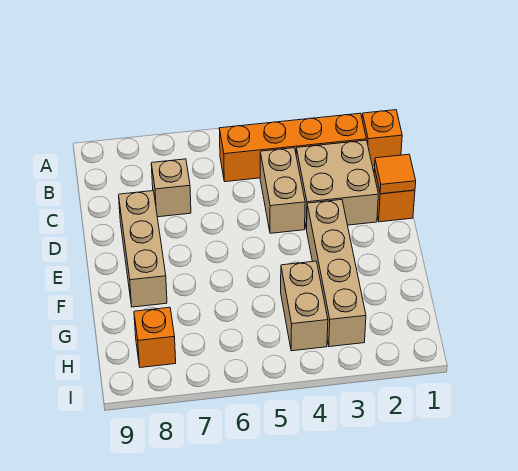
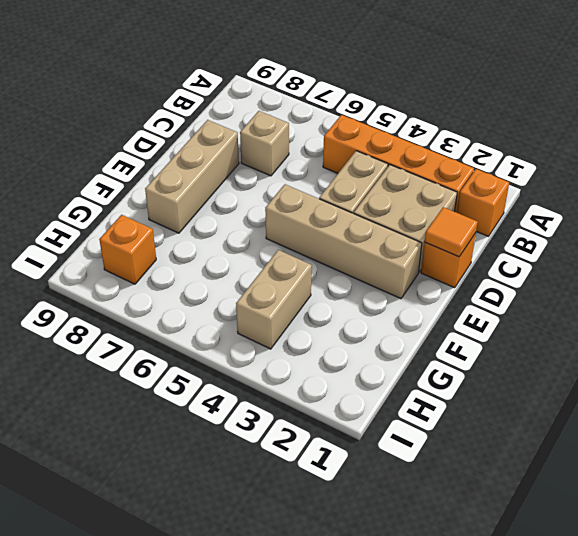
tan brick E3:H3 level 1 -> tan brick E2:E5 level 1

